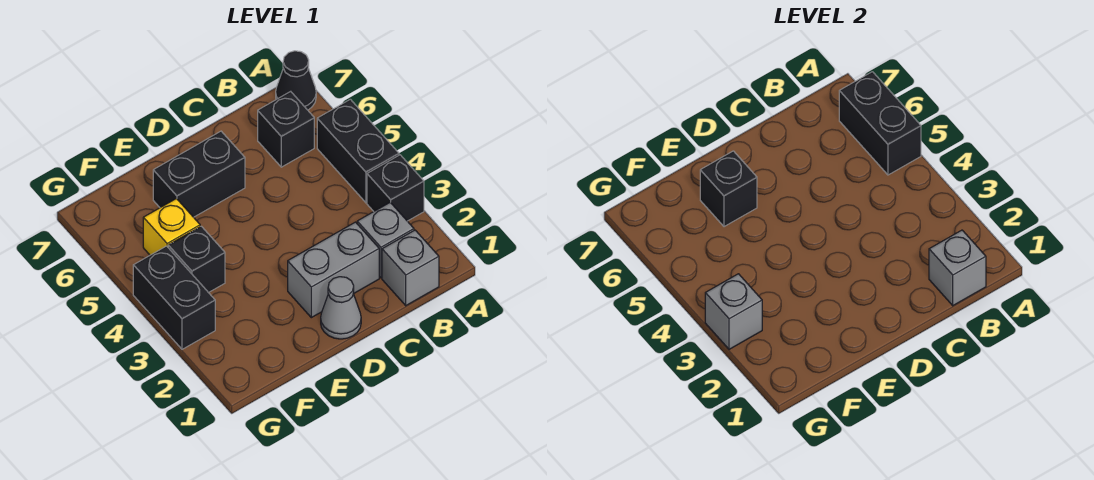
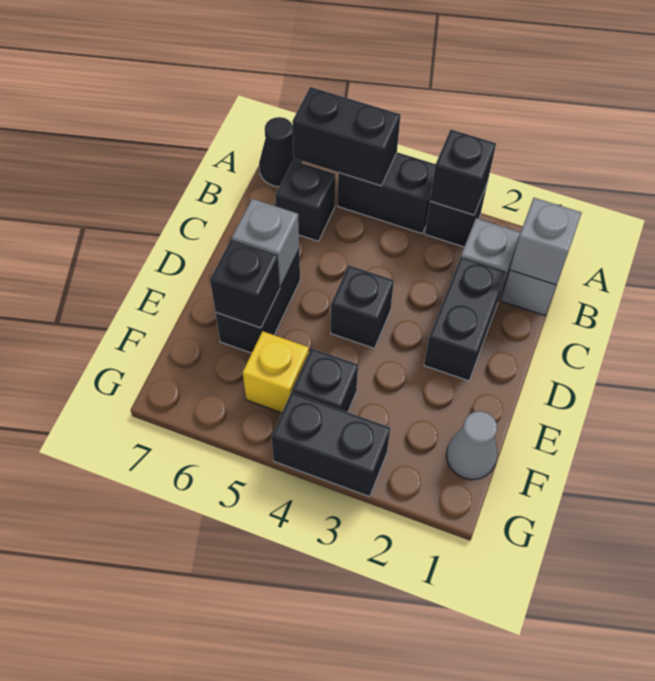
none -> black brick A3 level 2
grey brick C2:D2 level 1 -> black brick C2:D2 level 1
grey cone D1 level 1 -> grey cone F1 level 1
none -> black brick D4 level 1
grey brick G3 level 2 -> grey brick D6 level 2

